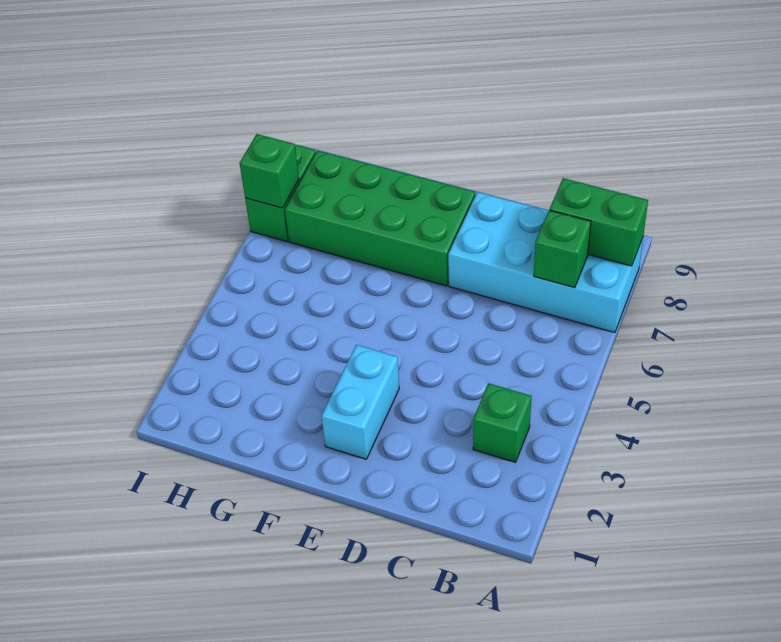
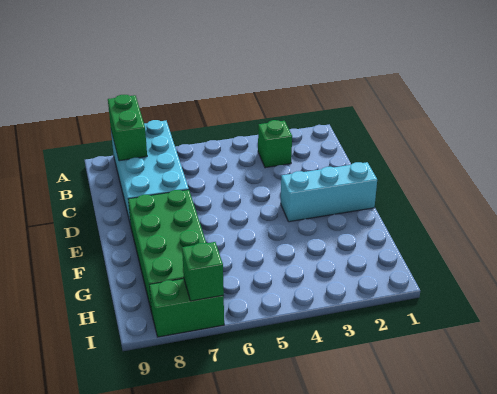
green brick B7 level 2 -> none
cyan brick E2:E3 level 1 -> cyan brick E1:E3 level 1

